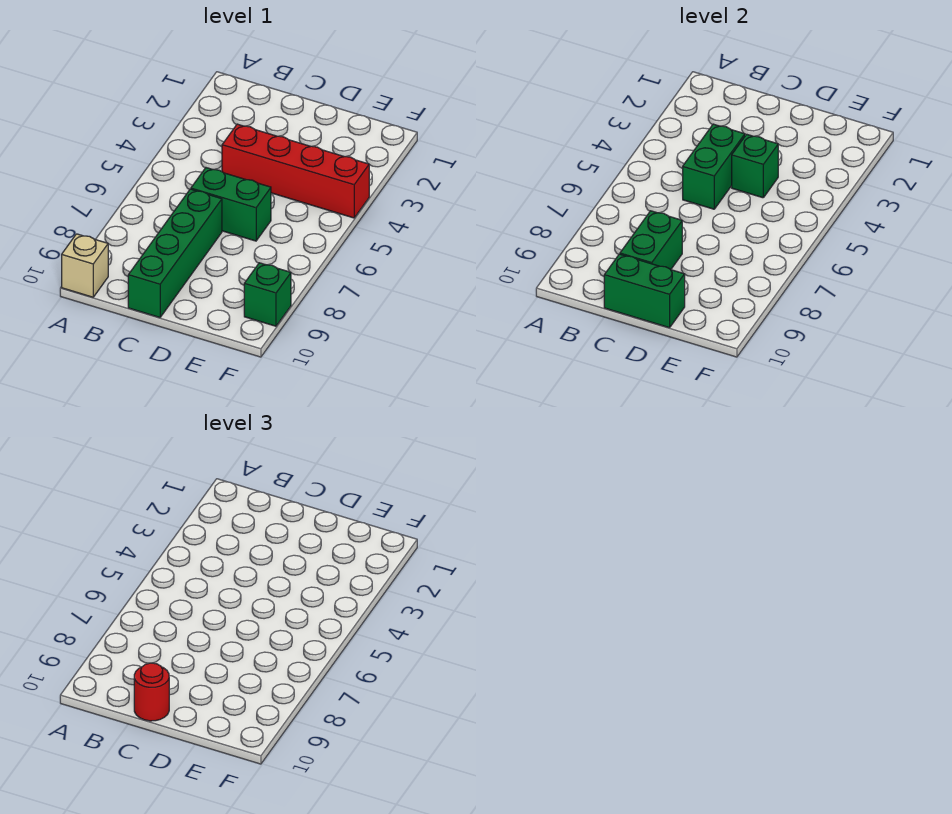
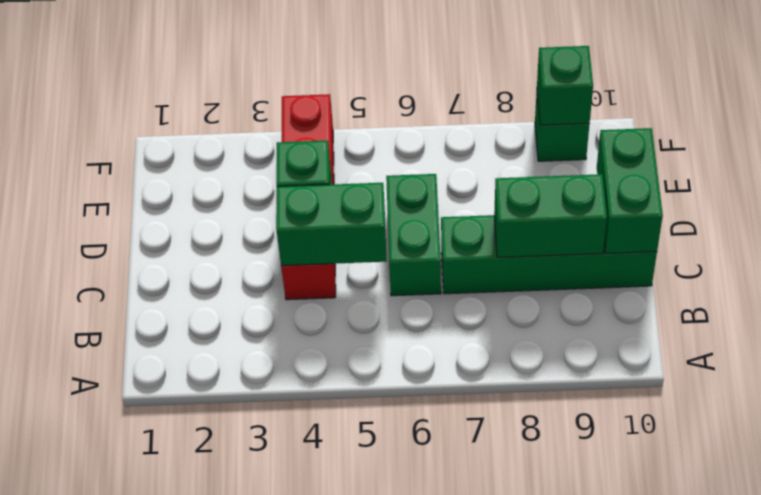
tan brick A10 level 1 -> none
red round brick C10 level 3 -> none
none -> green brick F9 level 2

